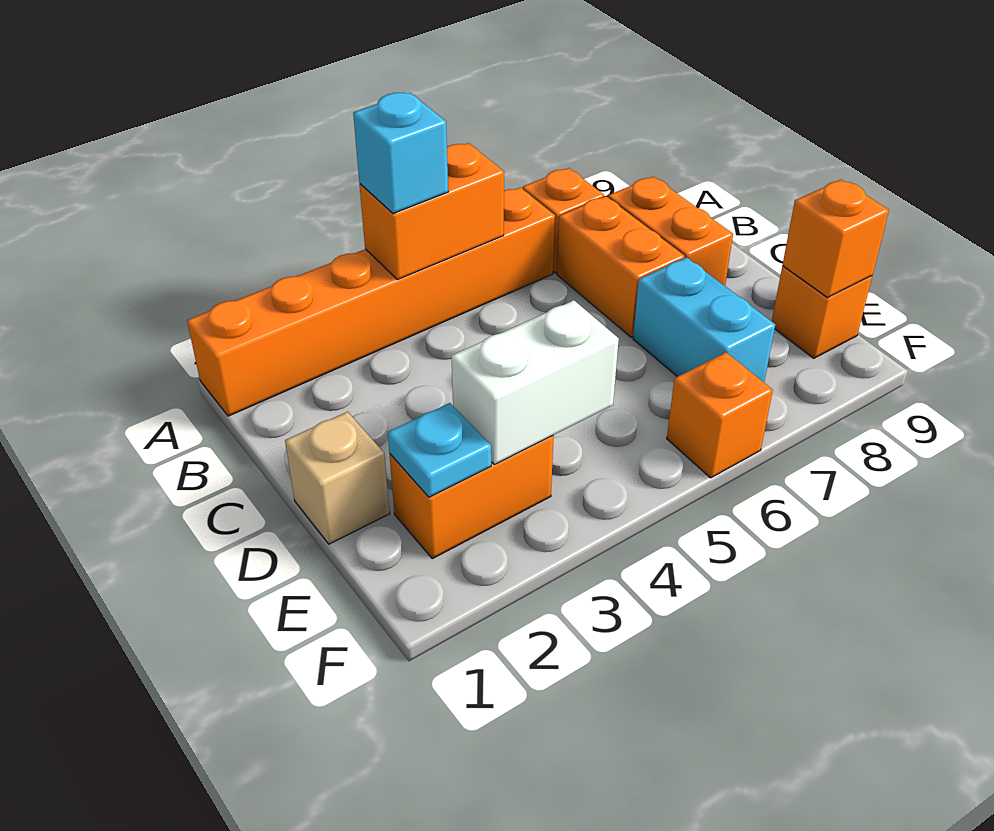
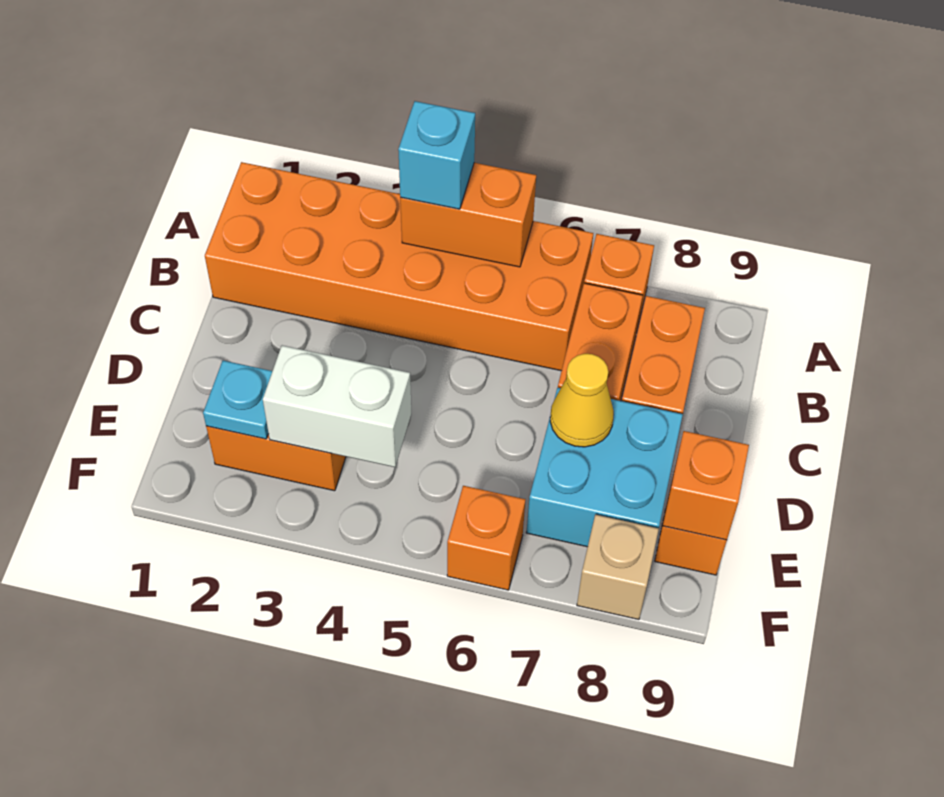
orange brick A1:A6 level 1 -> orange brick A1:B6 level 1
tan brick D1 level 1 -> tan brick F8 level 1
cyan brick D7:E7 level 1 -> cyan brick D7:E8 level 1
none -> yellow cone D7 level 2

